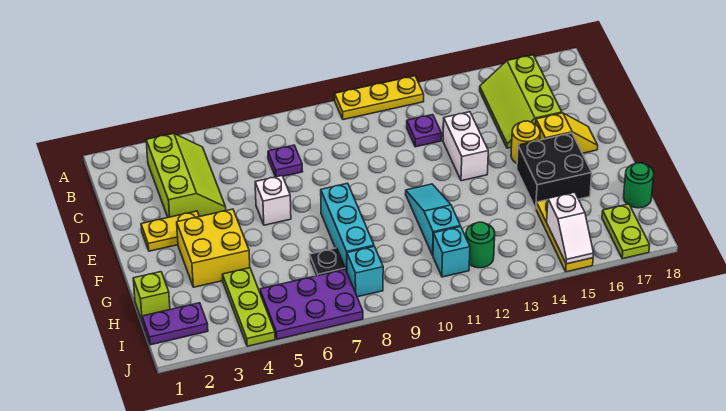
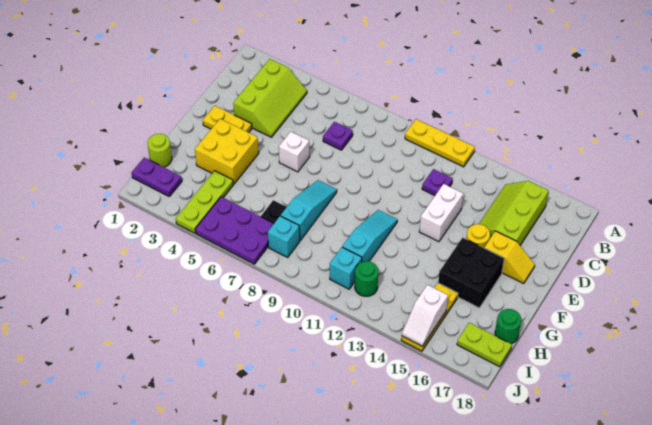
cyan brick F8:H8 level 1 -> cyan slope F8:H8 level 1 top H
lime brick H1 level 1 -> lime round brick H1 level 1
lime plate I17:J17 level 1 -> lime plate I17:I18 level 1

